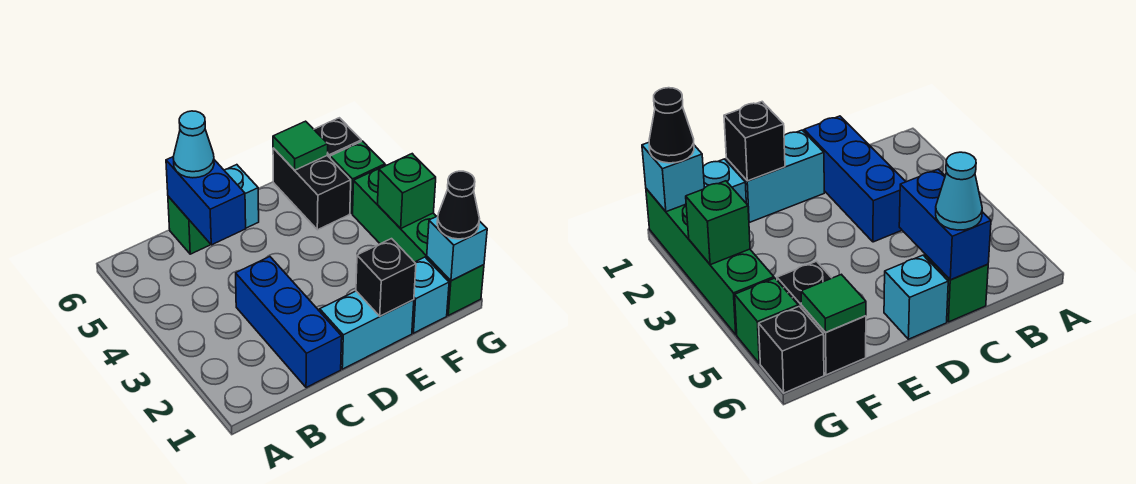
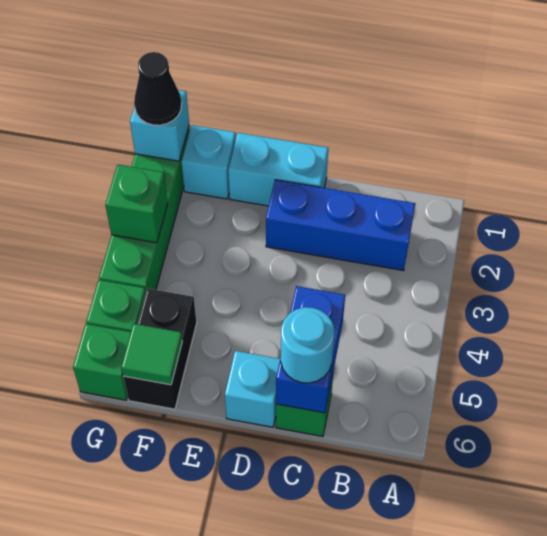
blue brick C1:C3 level 1 -> blue brick B2:D2 level 1
cyan cone C6 level 3 -> cyan round brick C6 level 3
black brick E1 level 2 -> none
black brick G6 level 1 -> green brick G6 level 1

